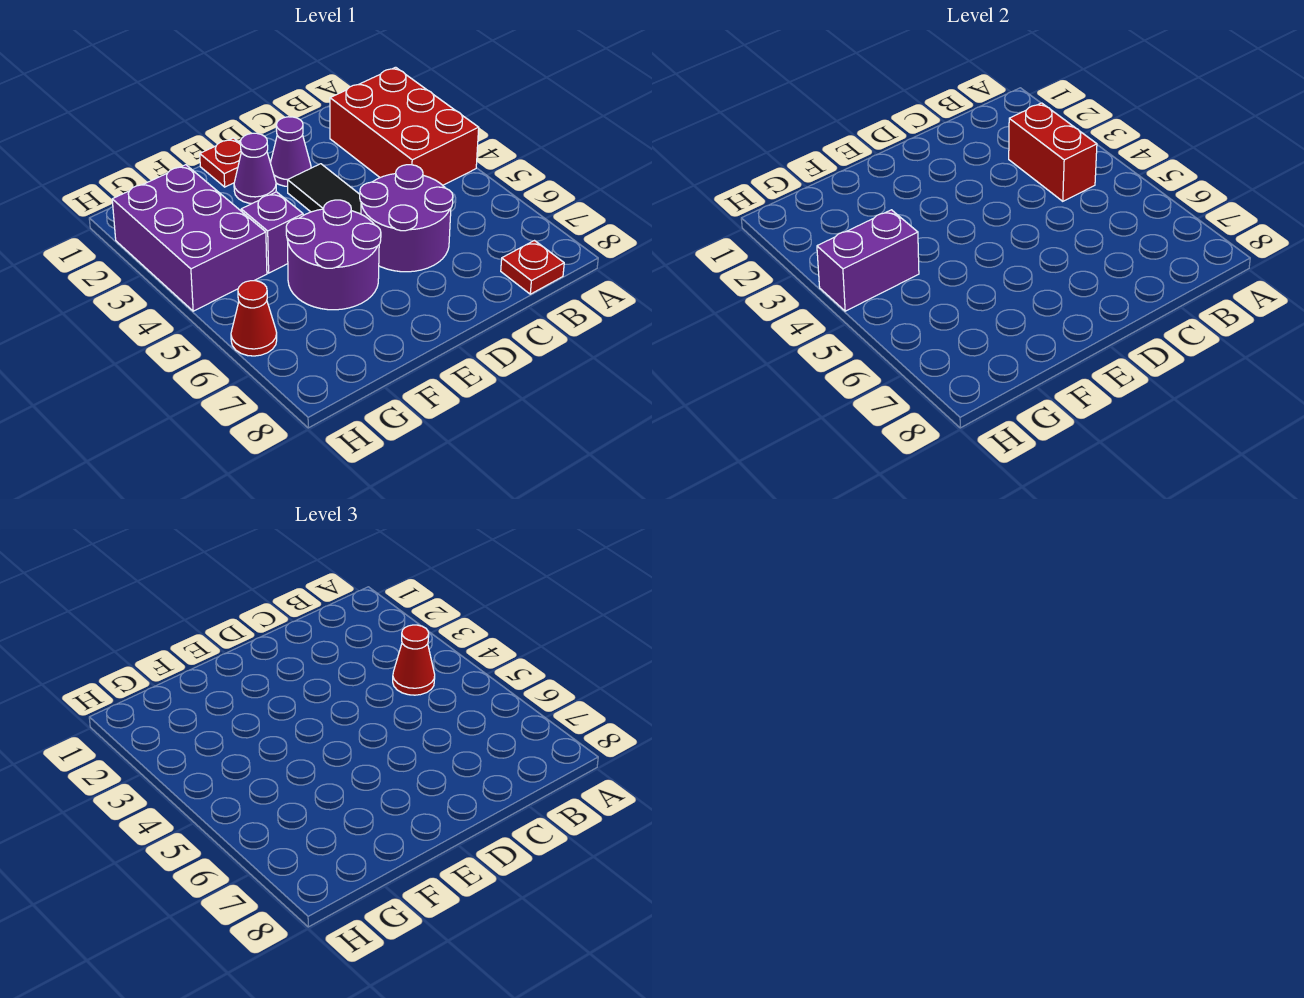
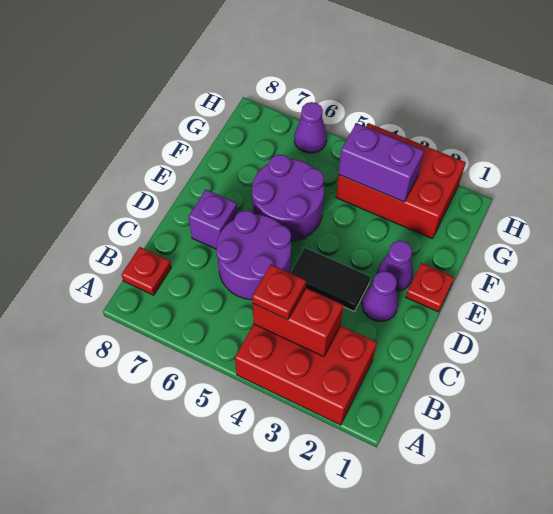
red cone B4 level 3 -> red plate B4 level 3
purple brick F4 level 1 -> purple brick D7 level 1
purple brick G2:H4 level 1 -> red brick G2:H4 level 1
purple brick G4:H4 level 2 -> purple brick G3:G4 level 2
red cone H6 level 1 -> purple cone H6 level 1

